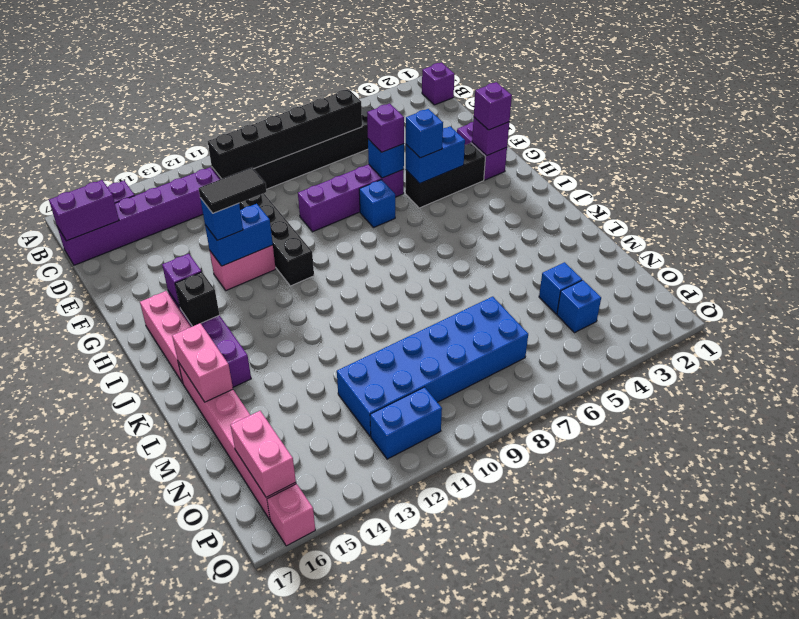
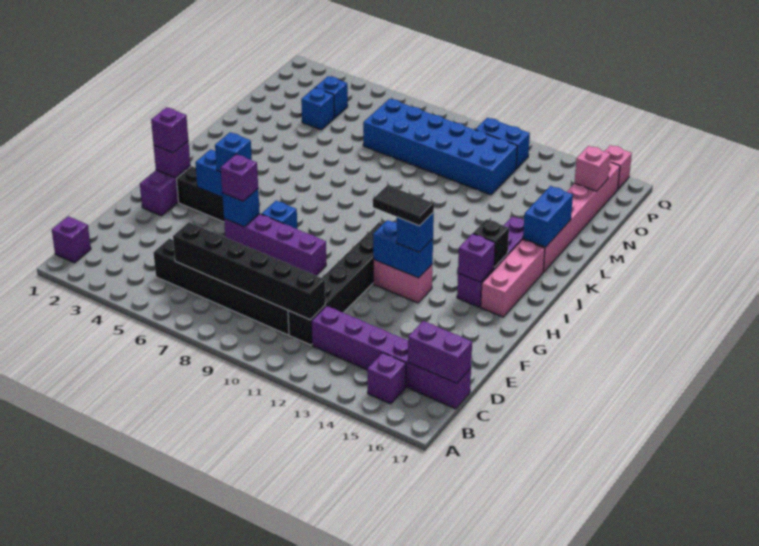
pink brick K16:L16 level 2 -> blue brick K16:L16 level 2
pink brick O16:P16 level 2 -> pink brick O16 level 2

